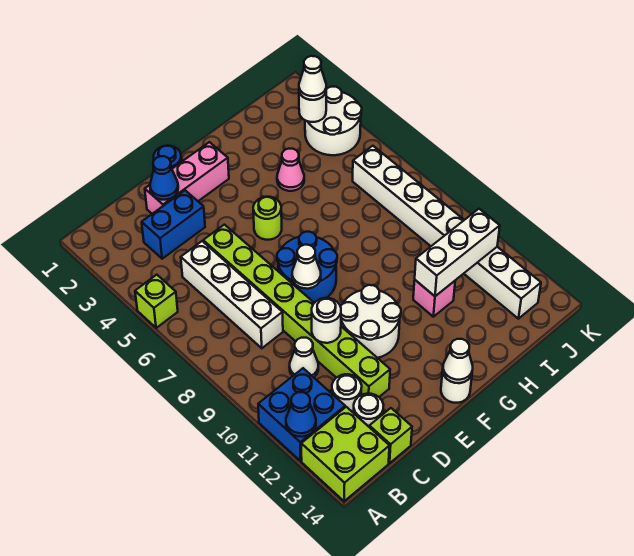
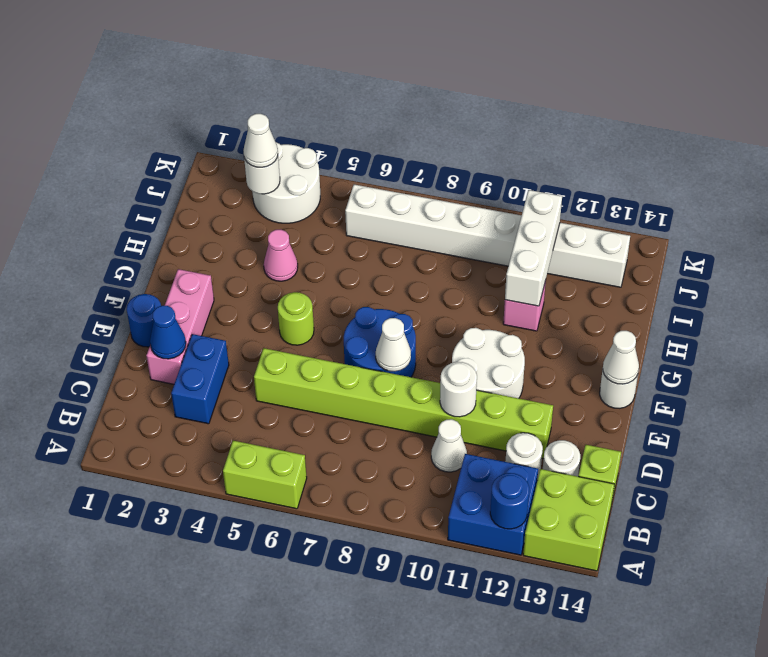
lime brick A5 level 1 -> lime brick A5:A6 level 1
blue cone A12 level 2 -> blue round brick A12 level 2
white brick C5:C8 level 1 -> none

